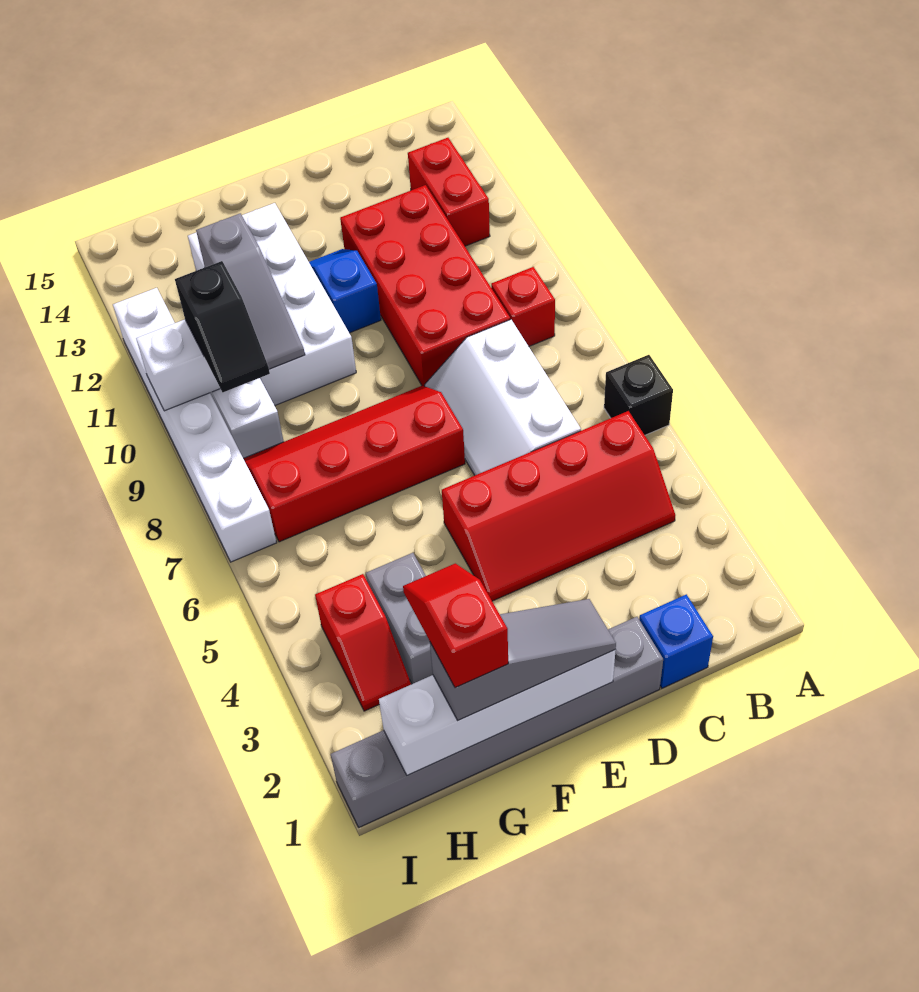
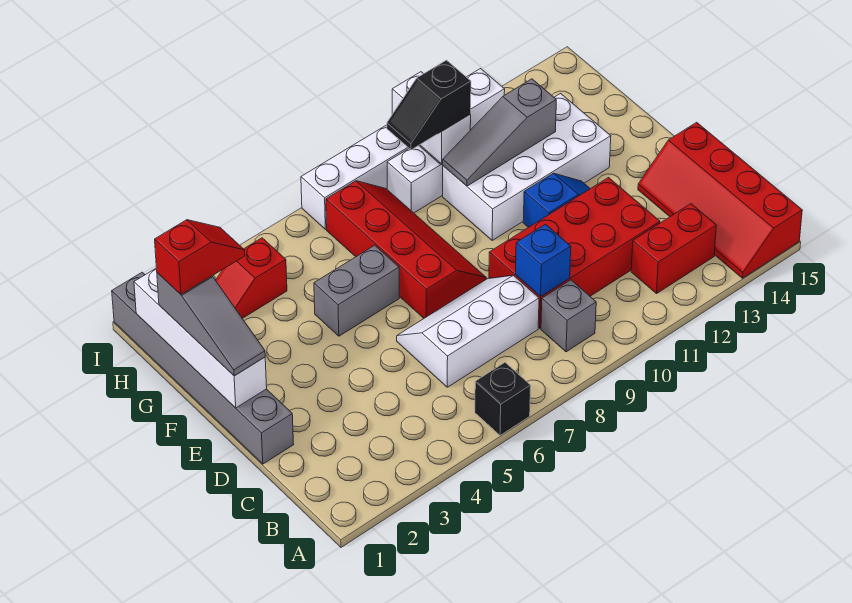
red slope B4:E5 level 1 top 5 -> red slope A14:D15 level 1 top 15
red brick B9 level 1 -> grey brick B9 level 1
blue brick C1 level 1 -> blue brick C9 level 2
grey brick G3:G4 level 1 -> grey brick F5:F6 level 1

